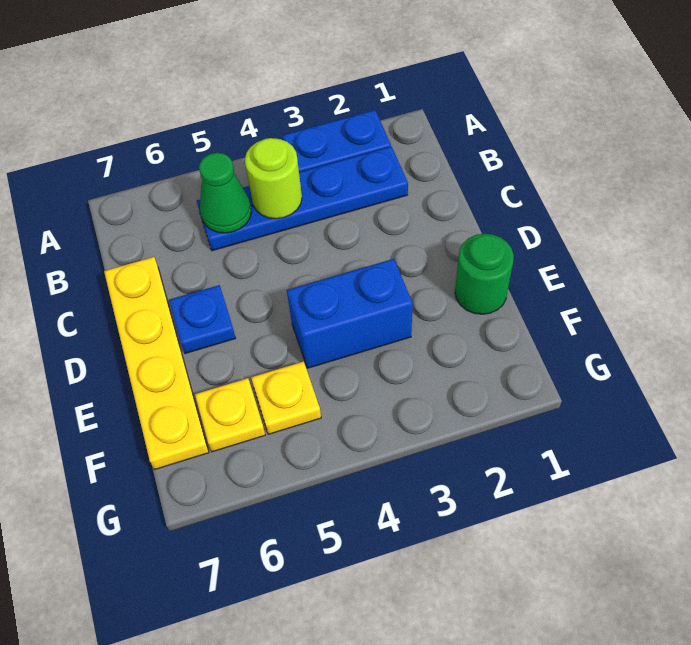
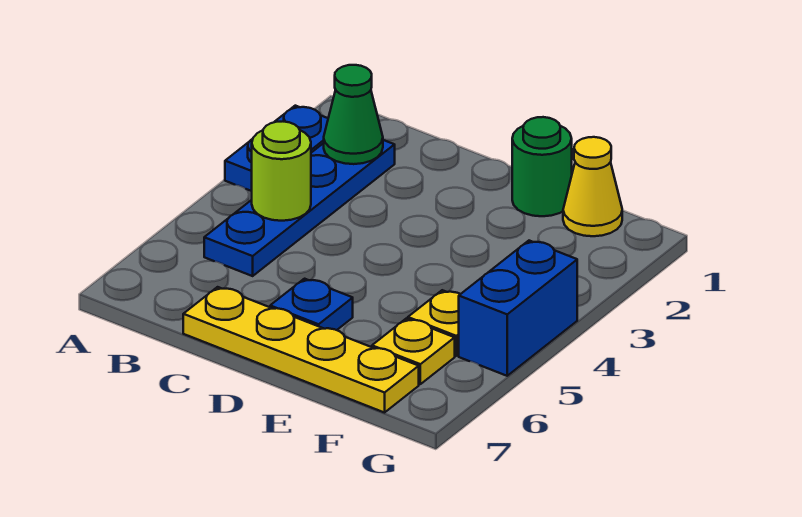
green cone B5 level 2 -> green cone B2 level 2
blue brick E3:E4 level 1 -> blue brick G4:G5 level 1
none -> yellow cone F1 level 1

